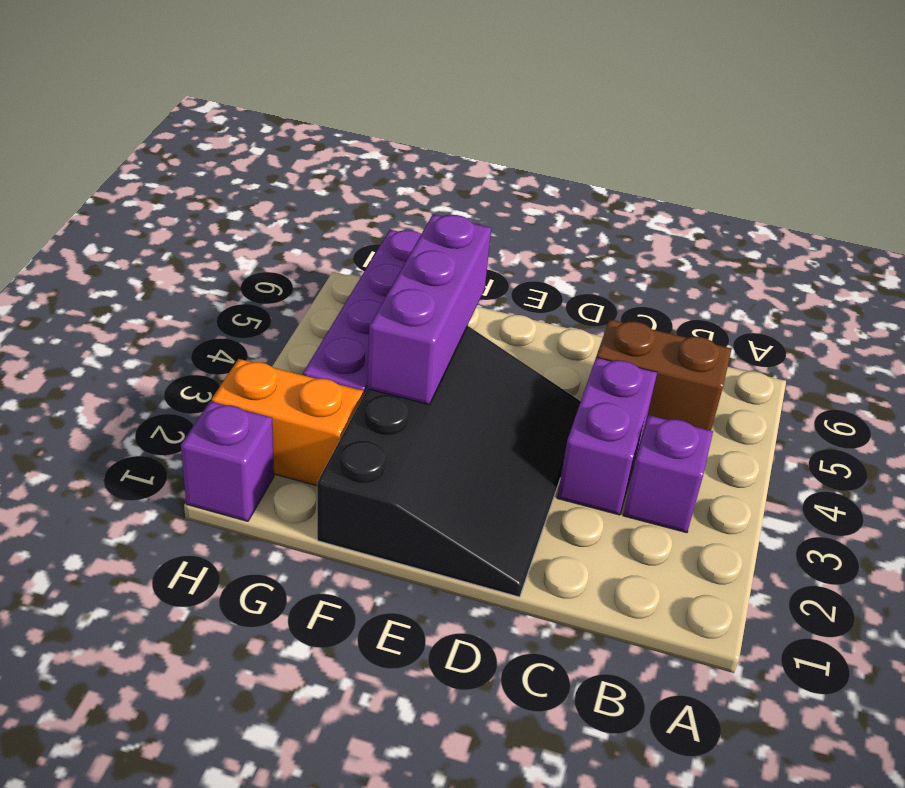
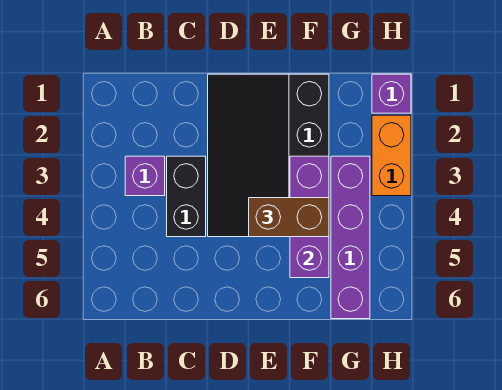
brown brick B5:C5 level 1 -> brown brick E4:F4 level 3
purple brick C3:C4 level 1 -> black brick C3:C4 level 1
orange brick G2:H2 level 1 -> orange brick H2:H3 level 1

